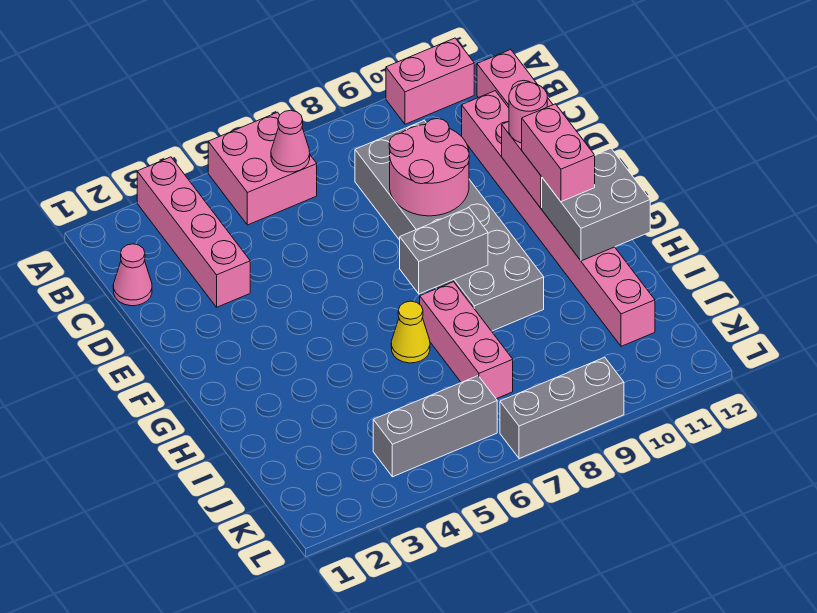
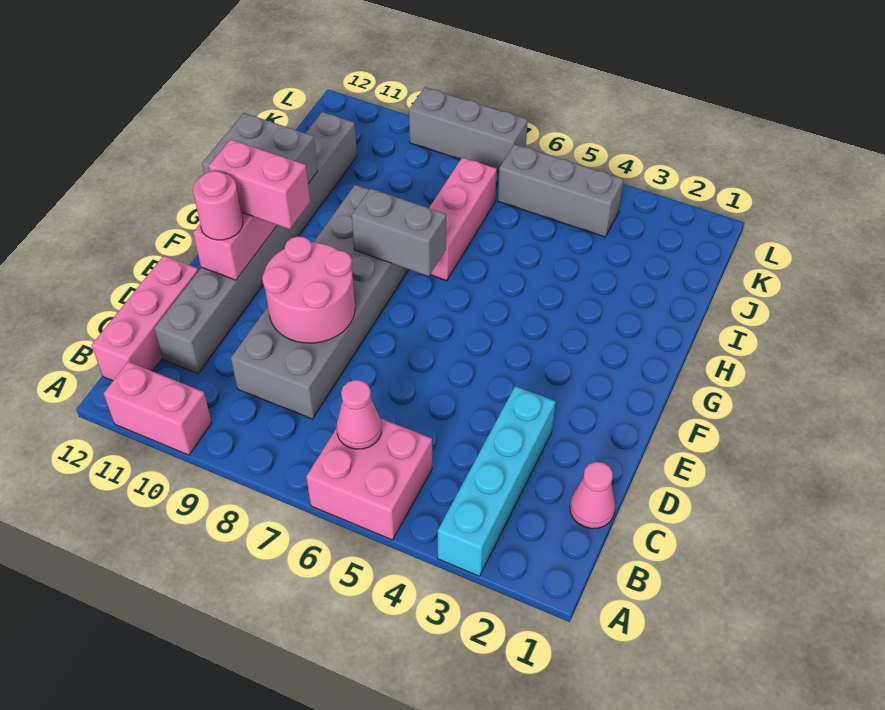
pink brick A3:D3 level 1 -> cyan brick A3:D3 level 1
pink brick C11:J11 level 1 -> grey brick C11:J11 level 1
pink brick F11:G11 level 3 -> pink brick F10:F11 level 3
yellow cone H6 level 1 -> none

